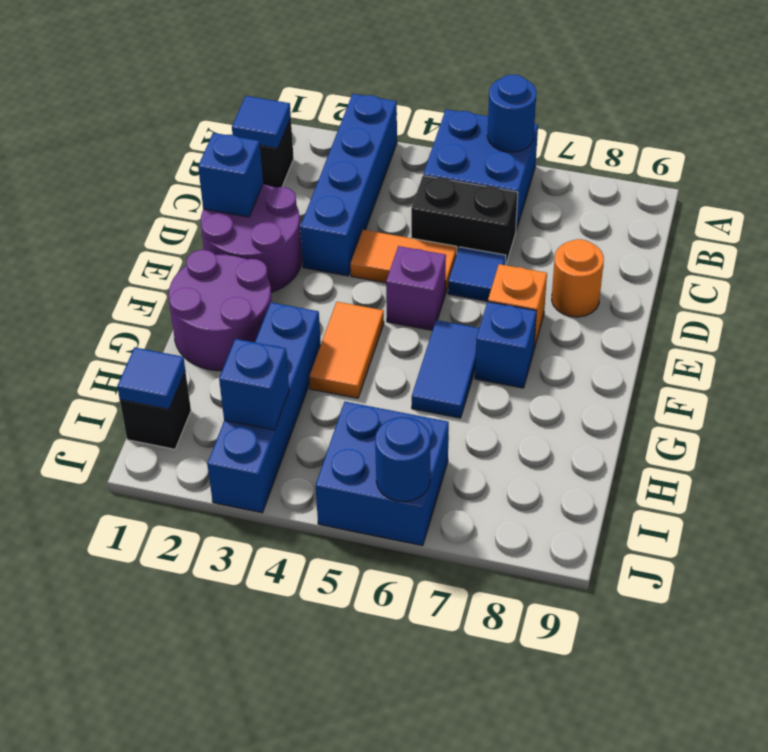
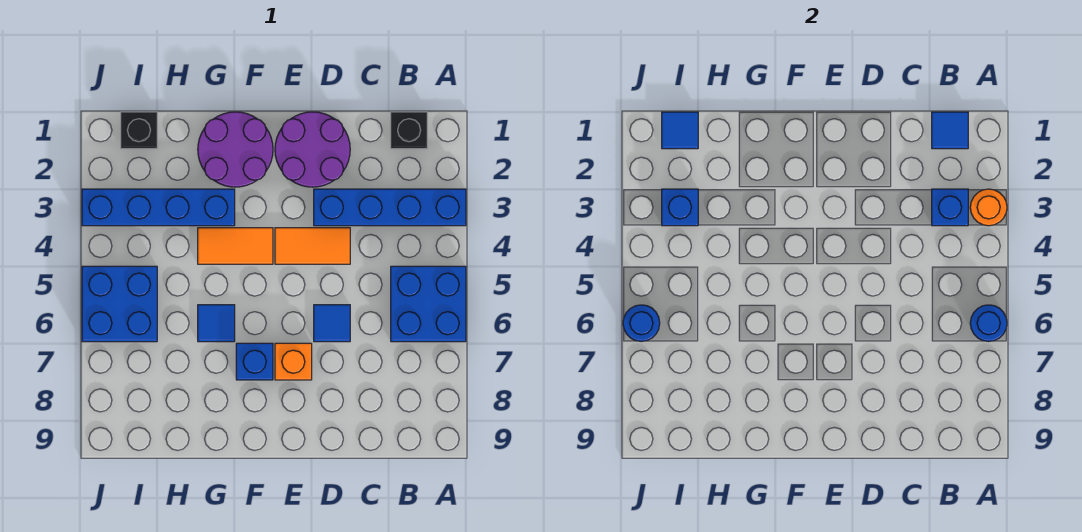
black brick C5:C6 level 1 -> none
blue brick D1 level 2 -> blue brick B3 level 2
orange tile D4:D5 level 1 -> orange tile D4:E4 level 1
orange round brick D8 level 1 -> orange round brick A3 level 2
purple brick E5 level 1 -> none
blue tile F6:G6 level 1 -> blue tile G6 level 1

